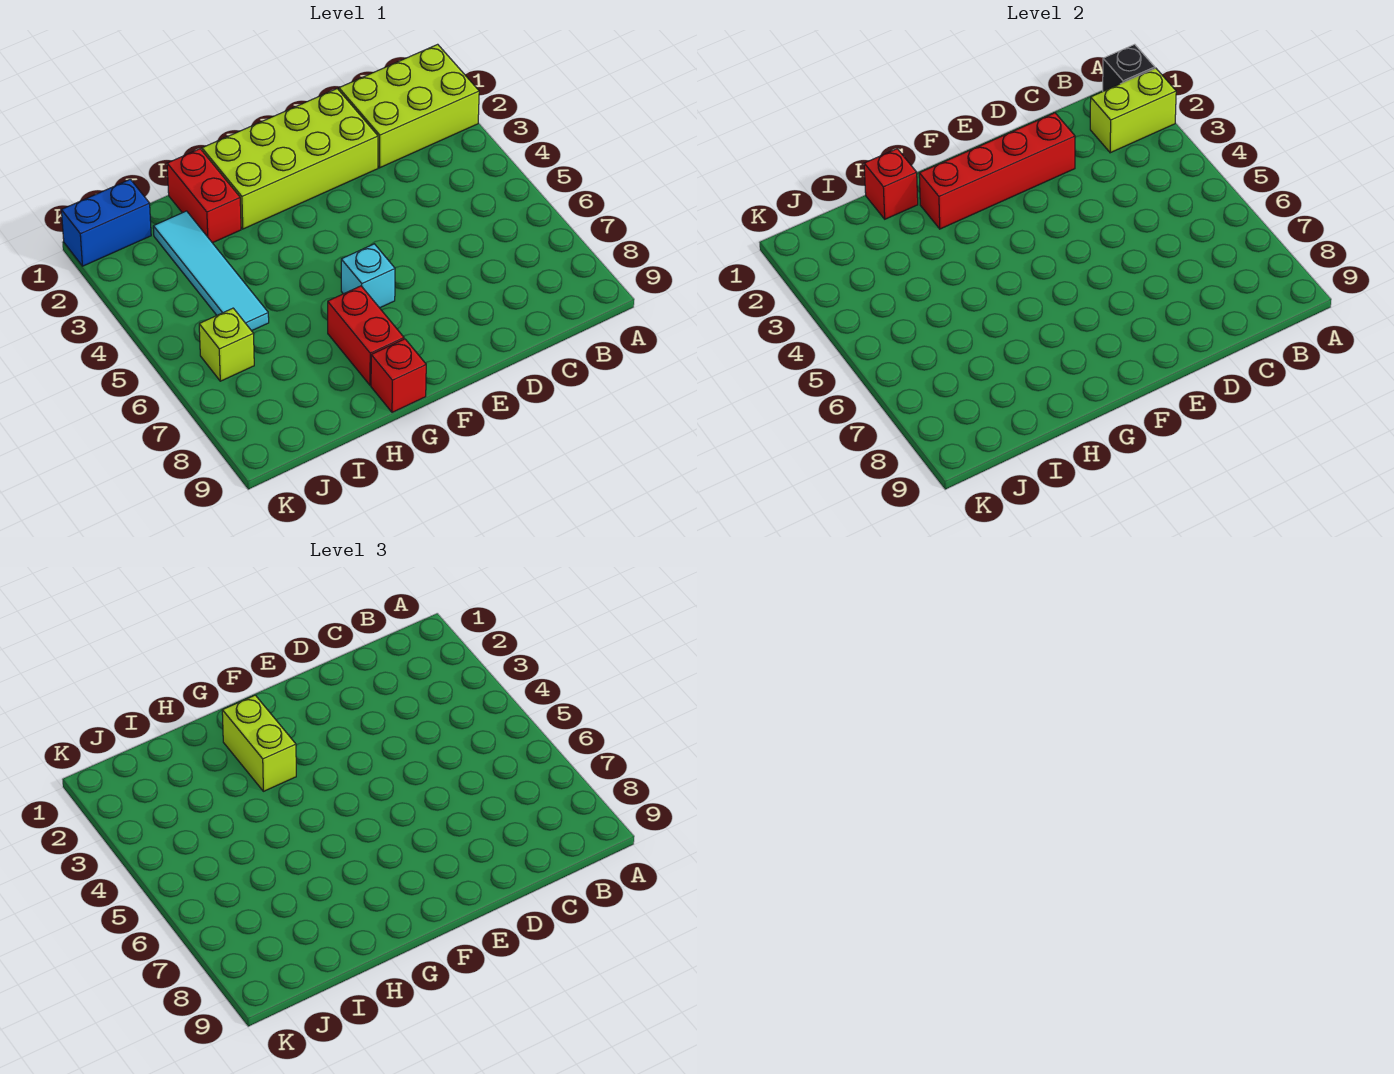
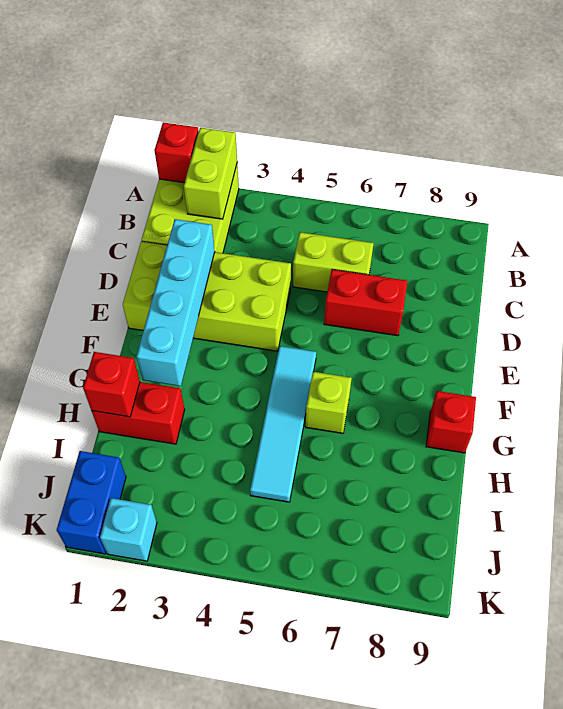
black brick A1 level 2 -> red brick A1 level 2
lime brick D1:G2 level 1 -> lime brick D1:E4 level 1
red brick D2:G2 level 2 -> cyan brick D2:G2 level 2
cyan brick F6 level 1 -> cyan brick K2 level 1
lime brick G2:G3 level 3 -> lime brick C5:C6 level 1
red brick G7:G8 level 1 -> red brick D6:D7 level 1
cyan tile I2:I5 level 1 -> cyan tile F5:I5 level 1
lime brick J6 level 1 -> lime brick G6 level 1

